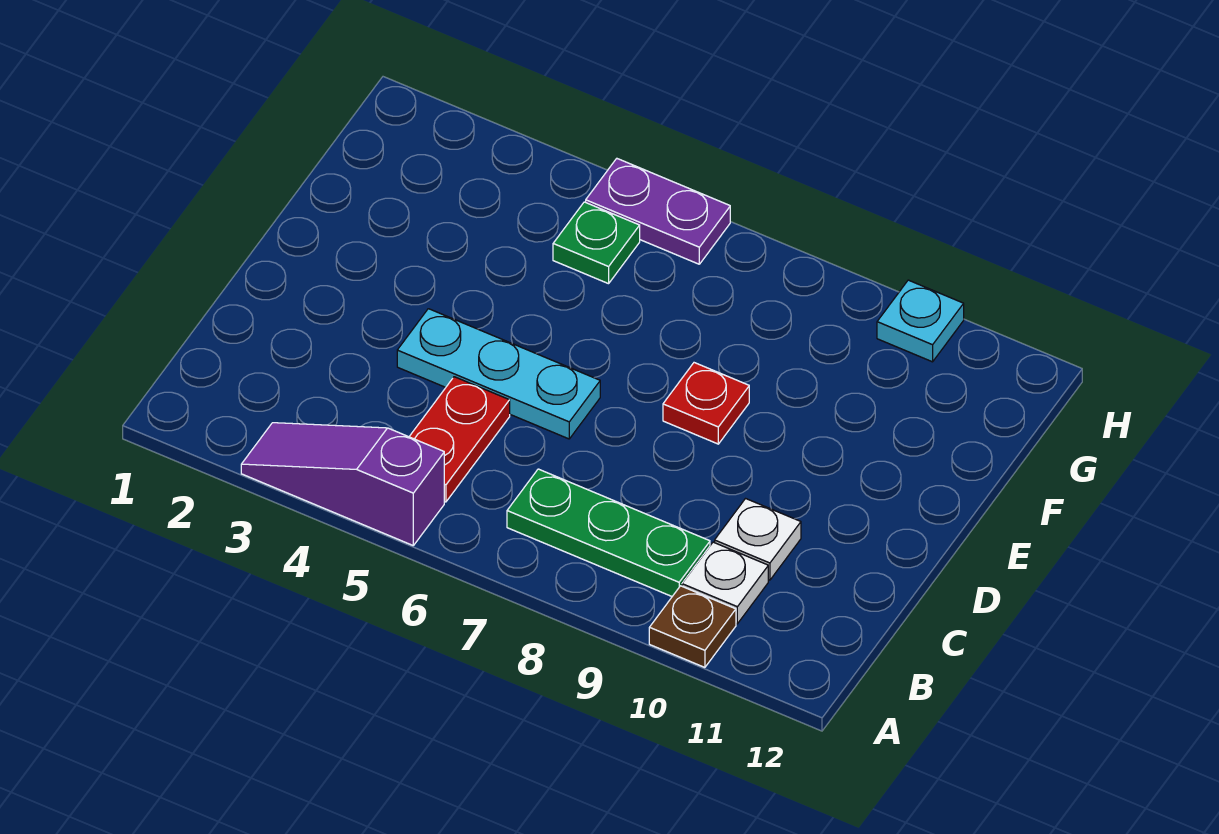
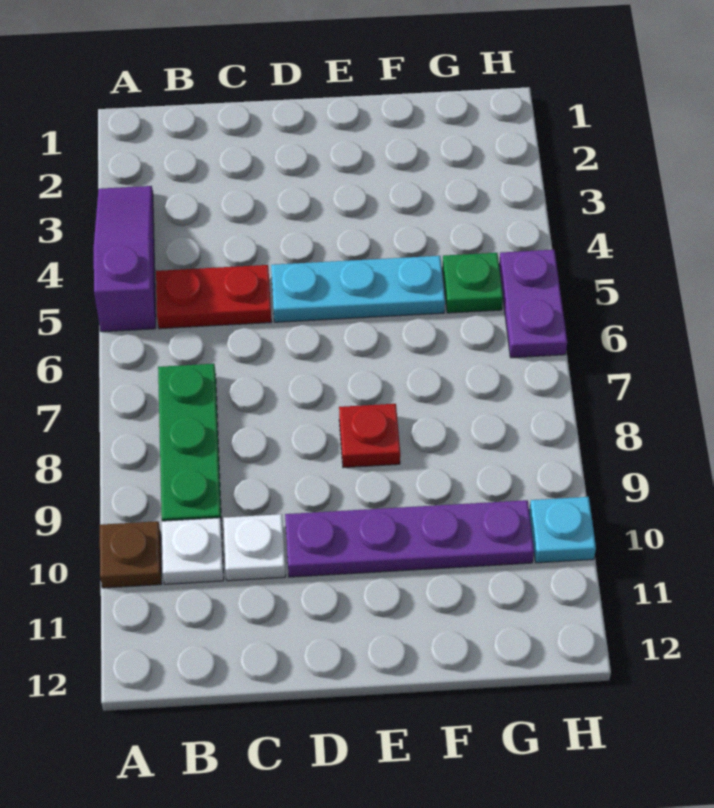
cyan plate D4:D6 level 1 -> cyan plate D5:F5 level 1
none -> purple plate D10:G10 level 1

